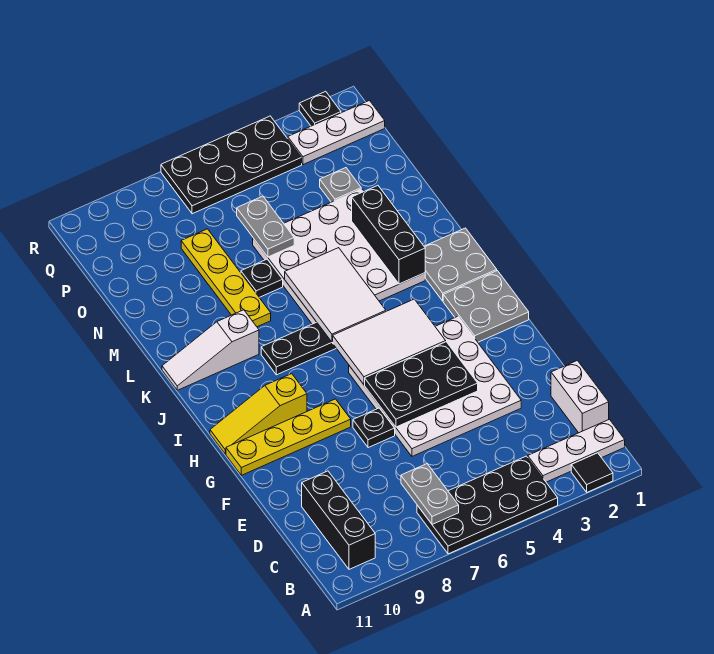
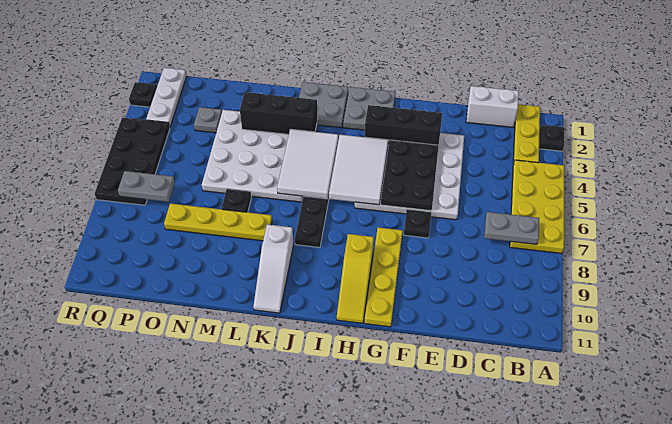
black tile A2 level 1 -> black plate A2 level 1
black plate A4:B7 level 1 -> yellow plate A4:B7 level 1
white plate B1:B3 level 1 -> yellow plate B1:B3 level 1
black brick B10:D10 level 1 -> black brick F3:H3 level 2
white tile J5:L6 level 2 -> white tile J4:K6 level 2
grey plate N6:O6 level 2 -> grey plate P7:Q7 level 2

